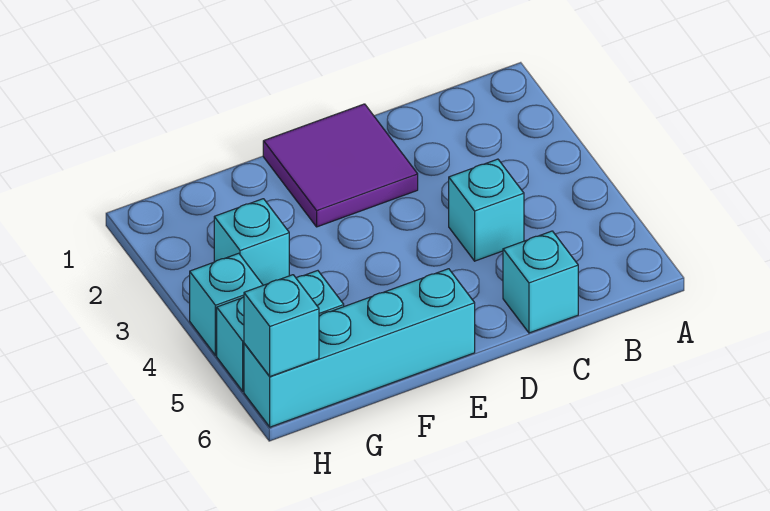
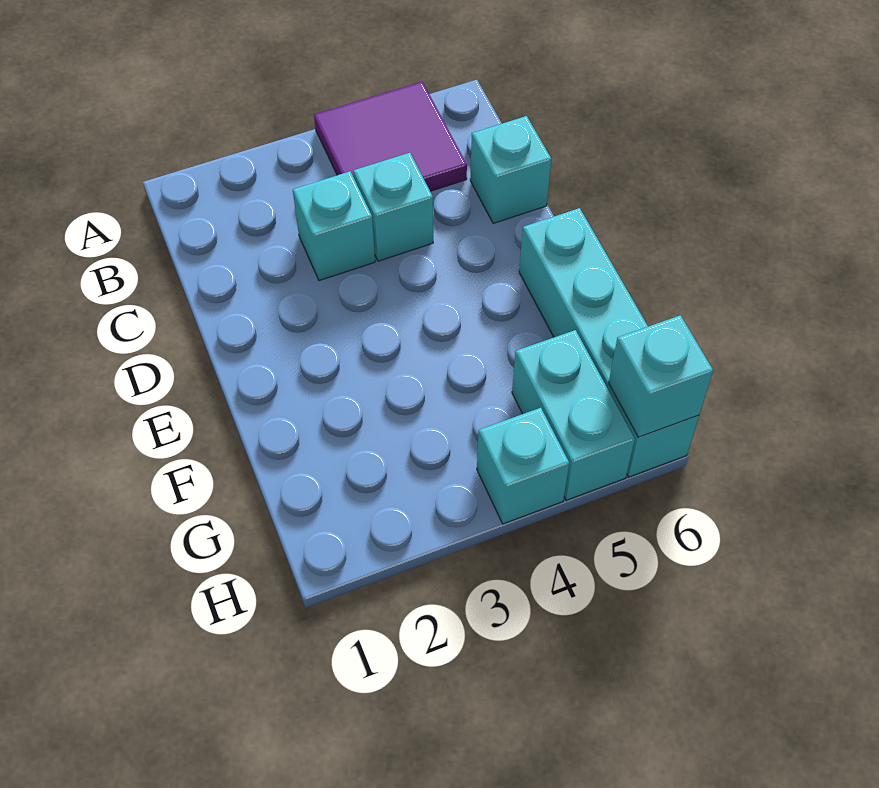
purple tile D1:E2 level 1 -> purple tile A4:B5 level 1
cyan brick G3 level 1 -> cyan brick C3 level 1

